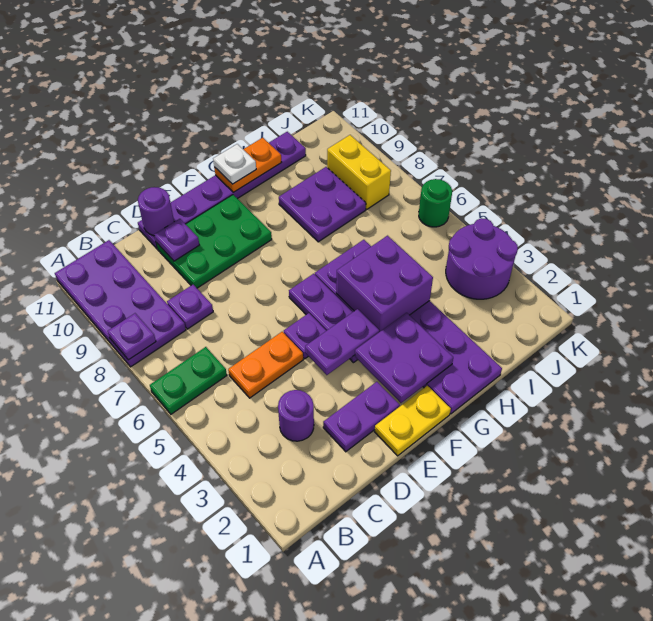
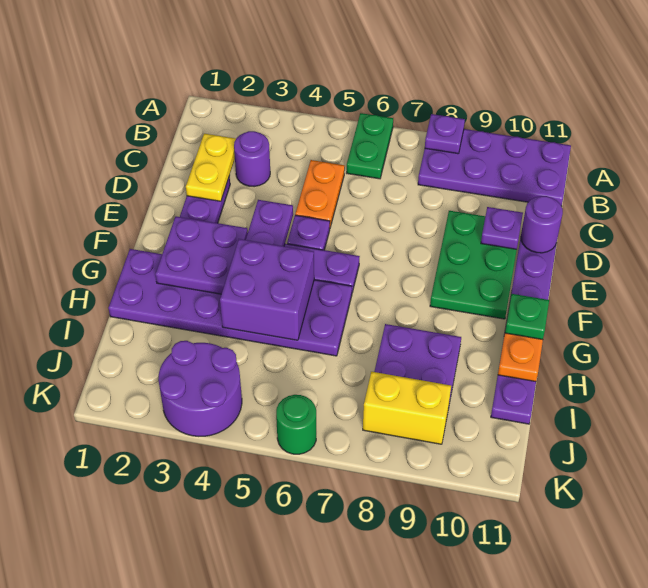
purple plate C8 level 1 -> none
yellow plate E1:F1 level 1 -> yellow plate C2:D2 level 2
white plate G11 level 3 -> green plate G11 level 3

